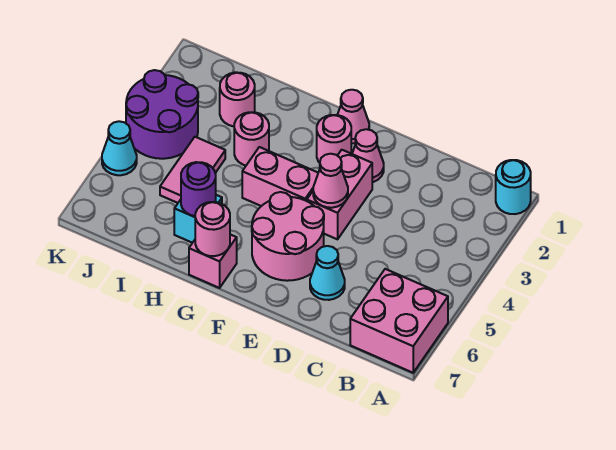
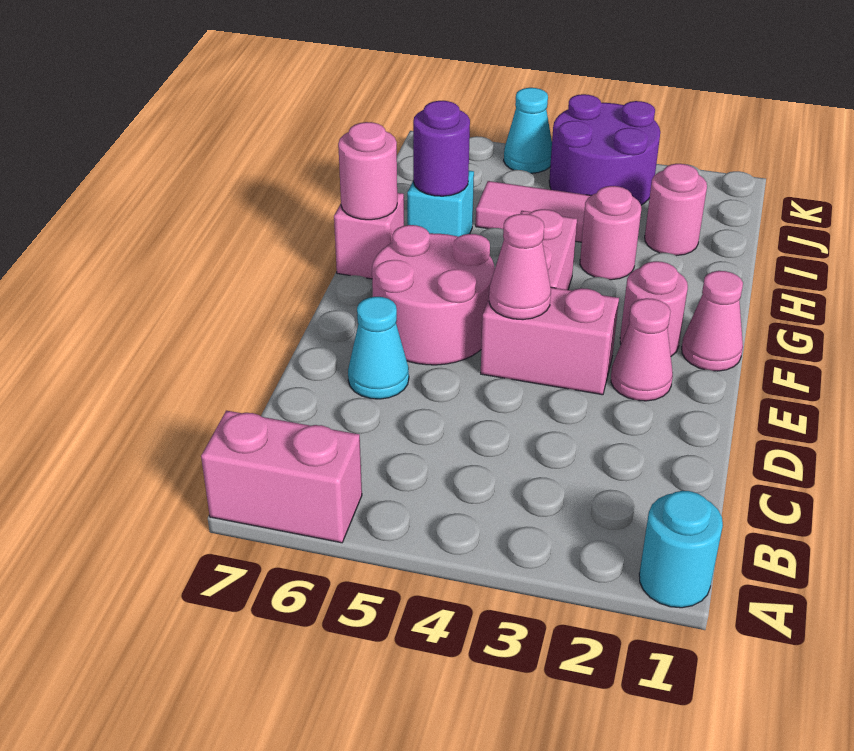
pink brick A6:B7 level 1 -> pink brick A6:A7 level 1

